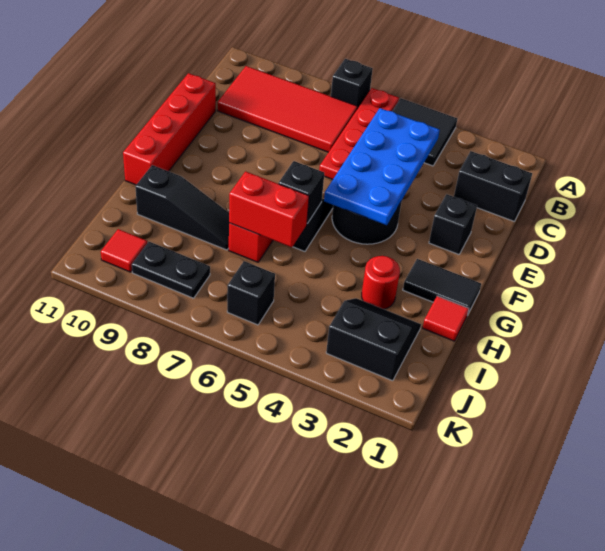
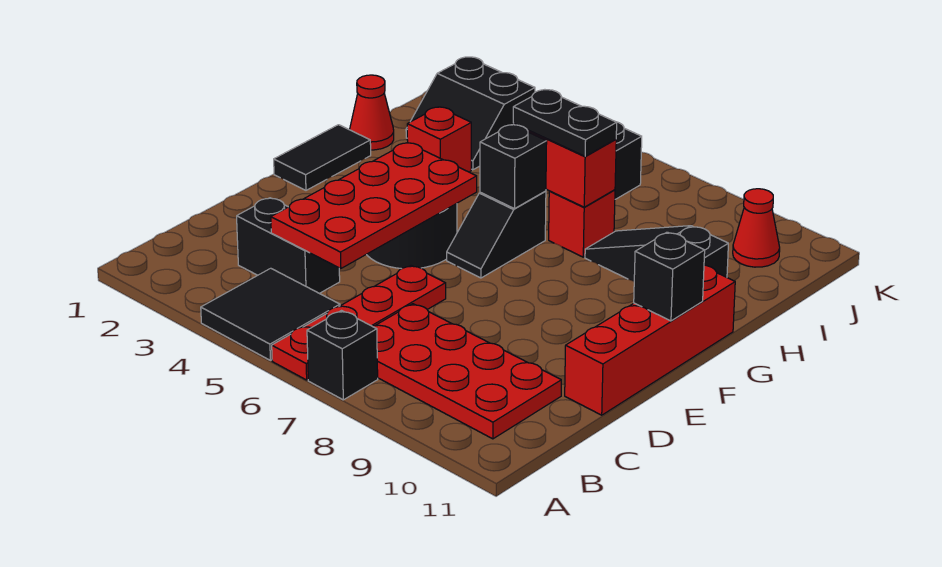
red tile B7:C10 level 1 -> red plate B7:C10 level 1
black brick C1:C2 level 1 -> black brick C3:C4 level 1
blue plate C4:F5 level 2 -> red plate C4:F5 level 2
black brick E2 level 1 -> black brick F11 level 2
black tile G1:G2 level 1 -> black tile F1:G1 level 1
red tile H1 level 1 -> red cone H1 level 1
red round brick H3 level 1 -> red brick H3 level 1
black plate J8:J9 level 1 -> black plate H6:H7 level 3
red tile J10 level 1 -> red cone J10 level 1

